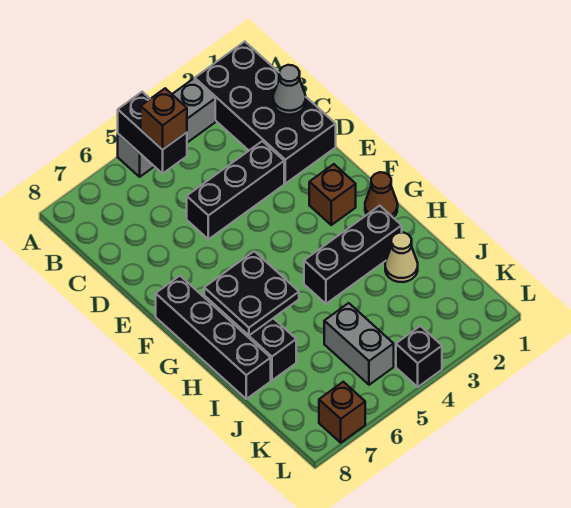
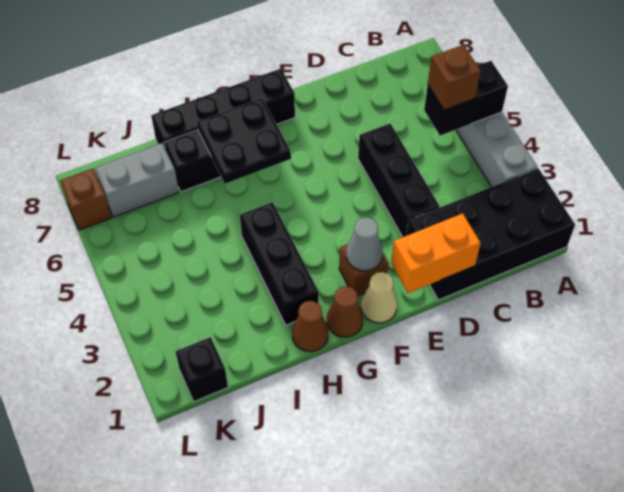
grey cone C1 level 2 -> grey cone F2 level 2
none -> orange brick D1:E1 level 2
none -> brown cone H1 level 1
tan cone I2 level 1 -> tan cone F1 level 1
grey brick J5:K5 level 1 -> grey brick J7:K7 level 1
black brick L4 level 1 -> black brick K1 level 1

